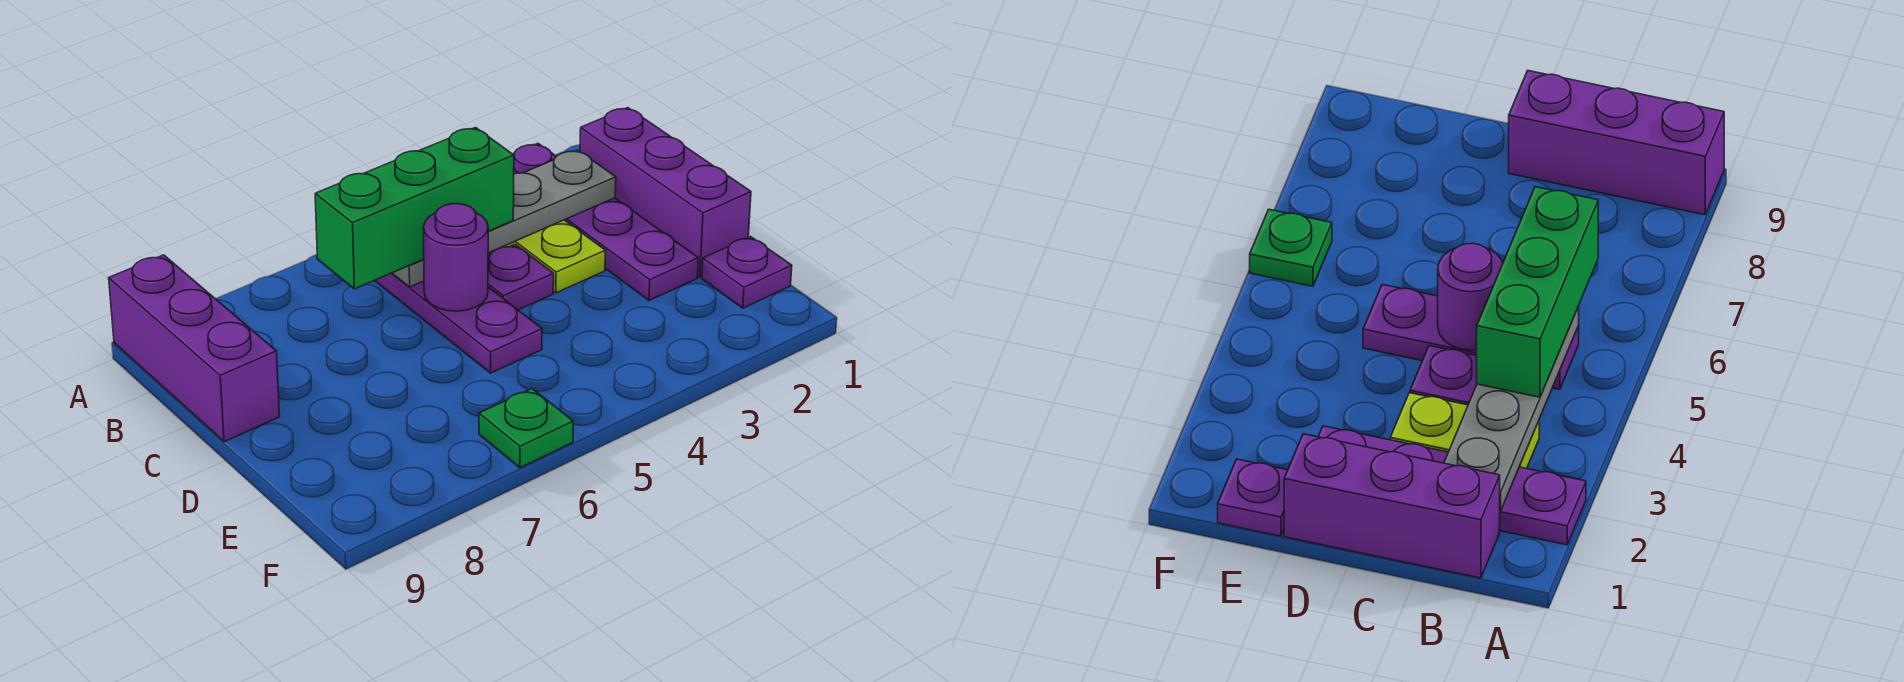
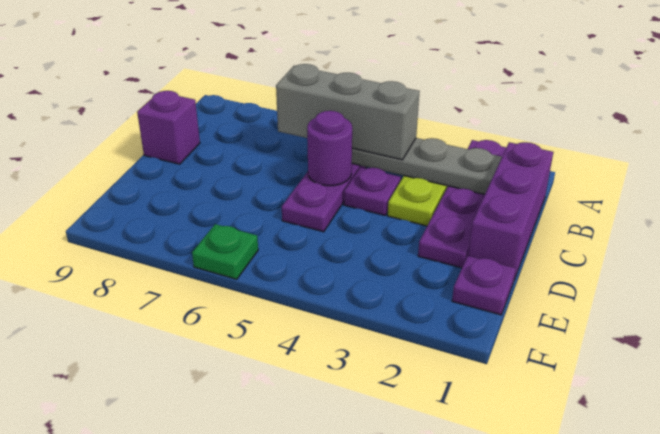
purple brick A9:C9 level 1 -> purple brick C9 level 1
green brick B4:B6 level 3 -> grey brick B4:B6 level 3

